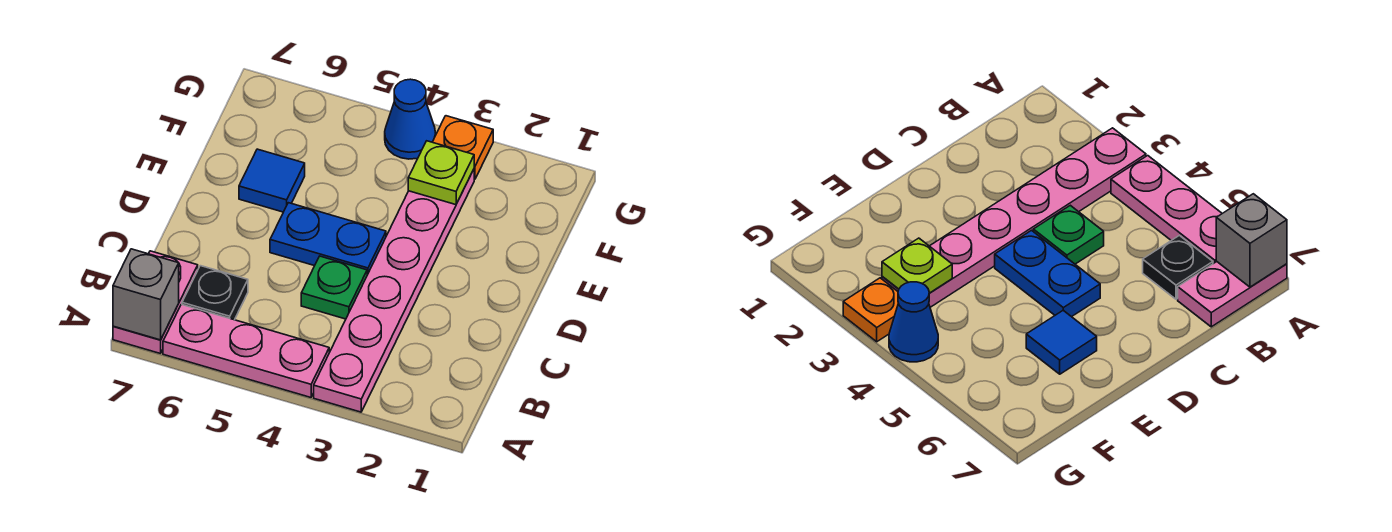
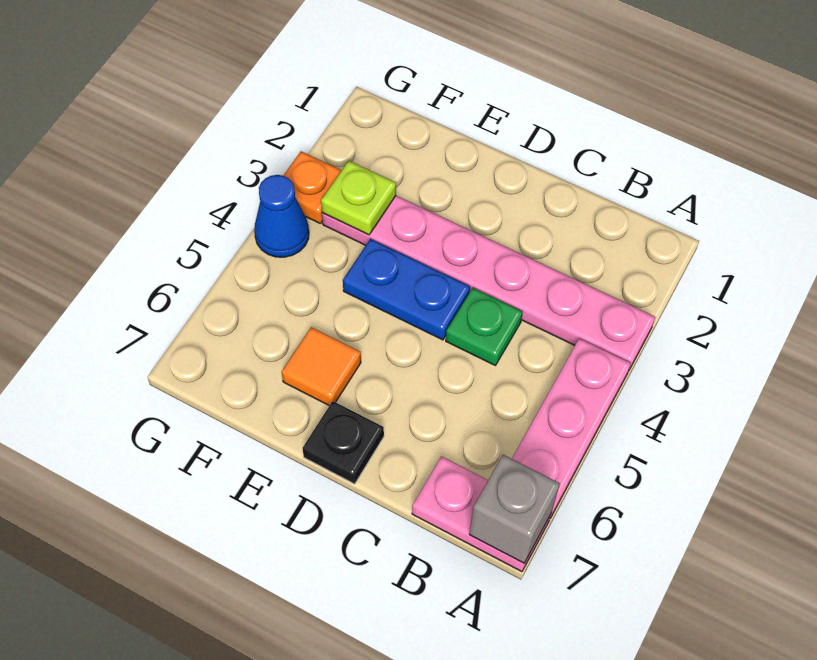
black plate B6 level 1 -> black plate D7 level 1
blue plate D4:D5 level 1 -> blue plate D4:E4 level 1
blue tile E6 level 1 -> orange tile E6 level 1

